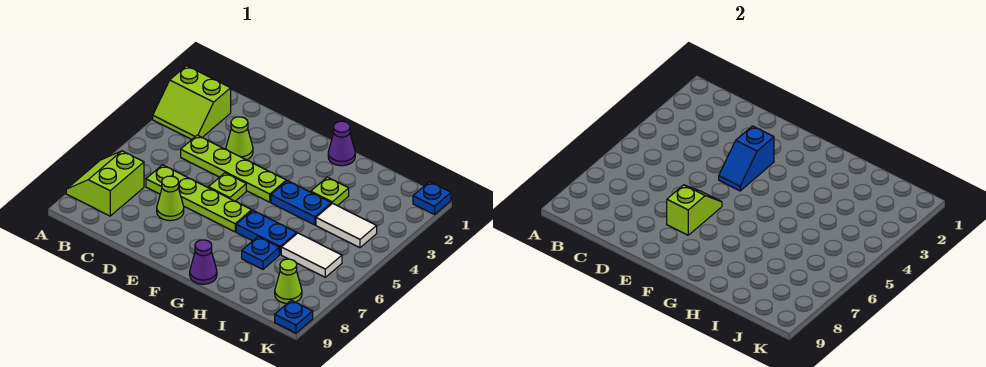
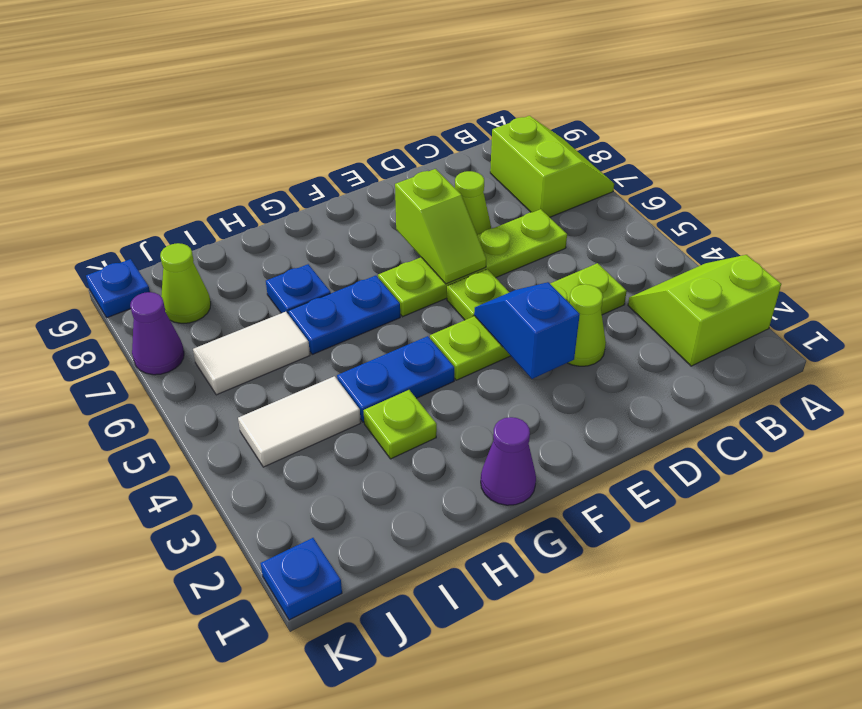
purple cone G9 level 1 -> purple cone K7 level 1

